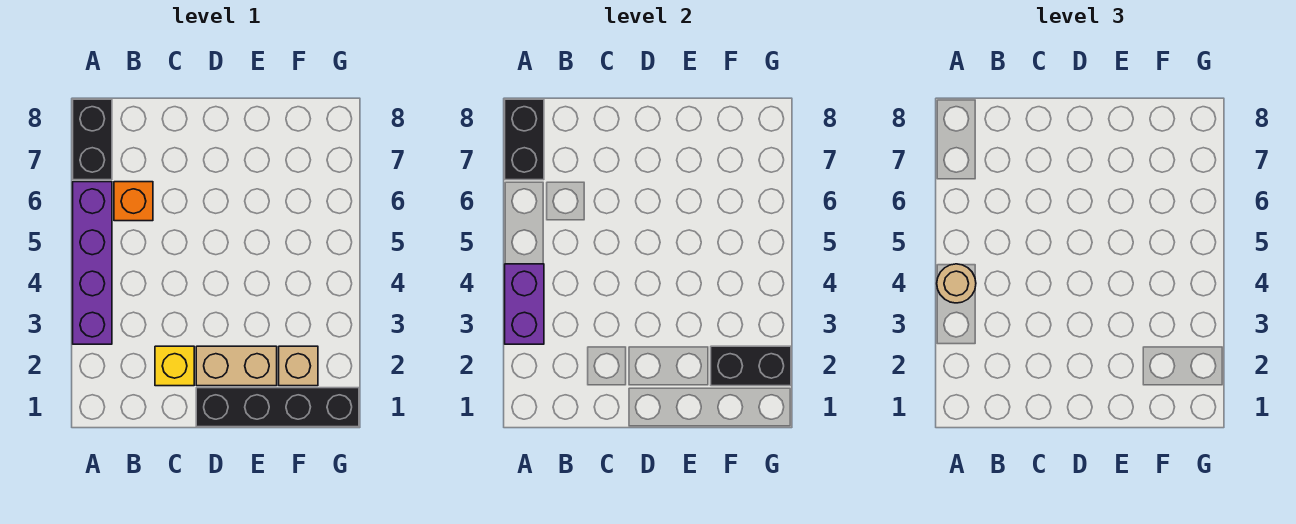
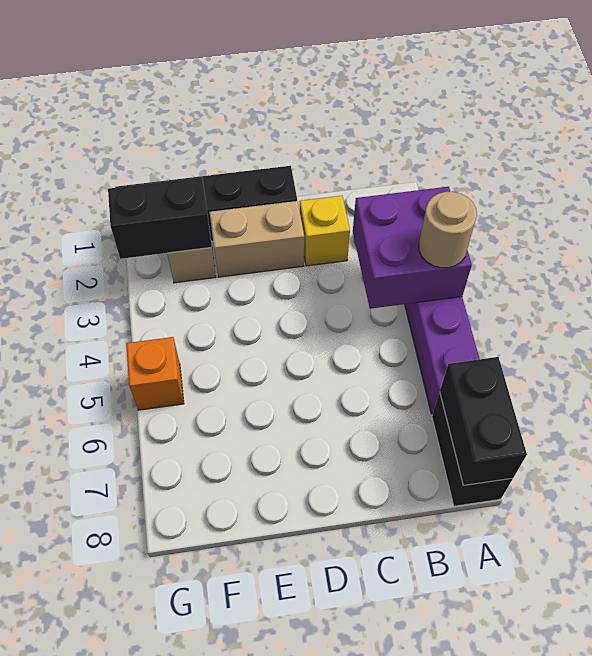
purple brick A3:A4 level 2 -> purple brick A3:B4 level 2
orange brick B6 level 1 -> orange brick G5 level 1

